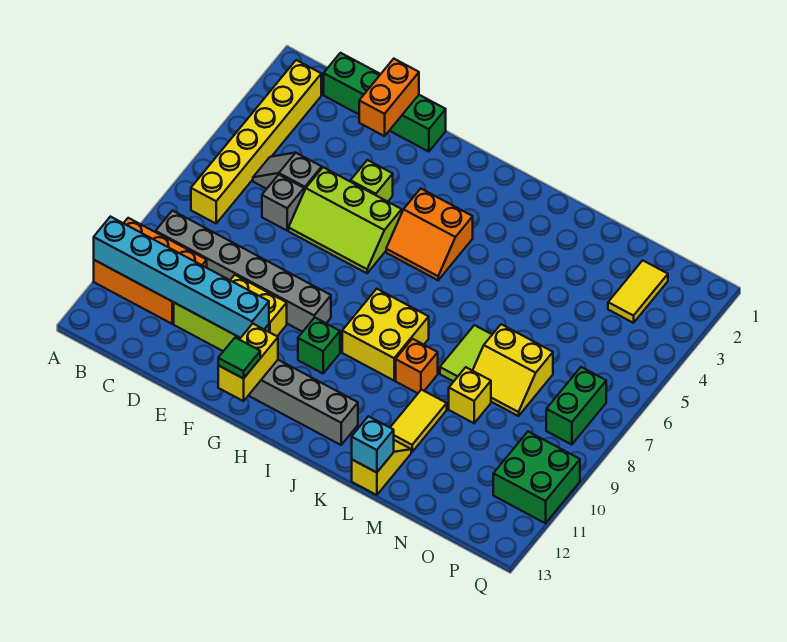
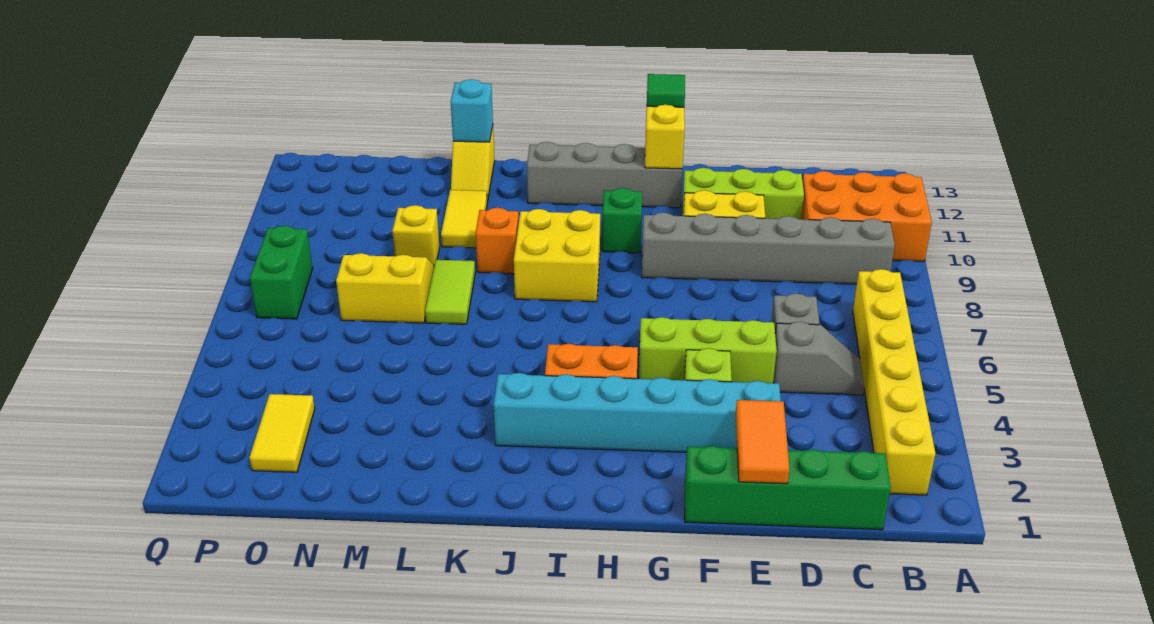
cyan brick A11:F11 level 2 -> cyan brick E3:J3 level 1
orange brick E1:E2 level 2 -> orange tile E1:E2 level 2
green brick P10:Q11 level 1 -> none

